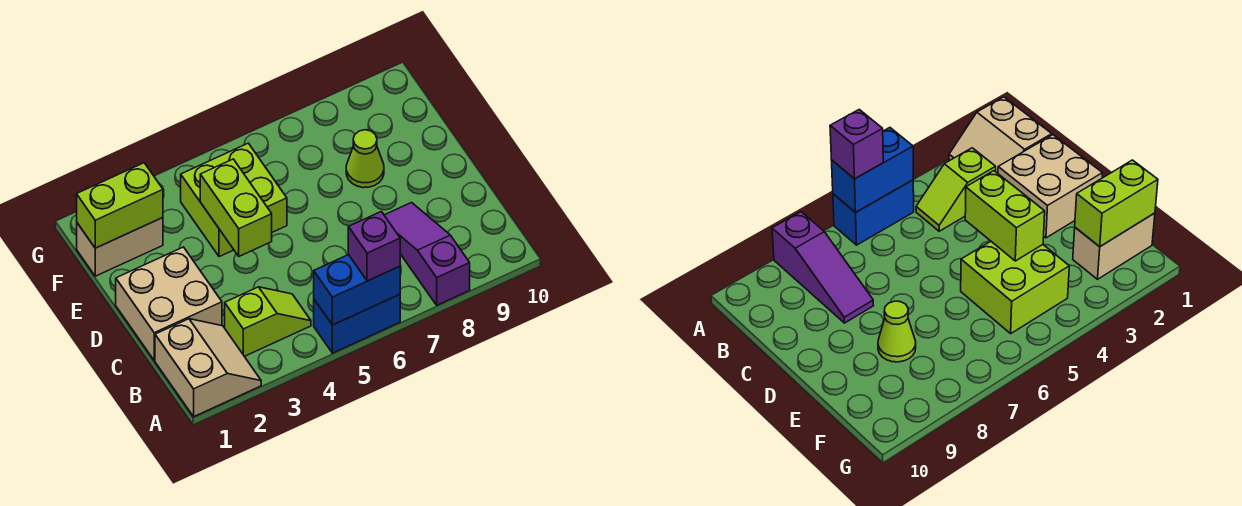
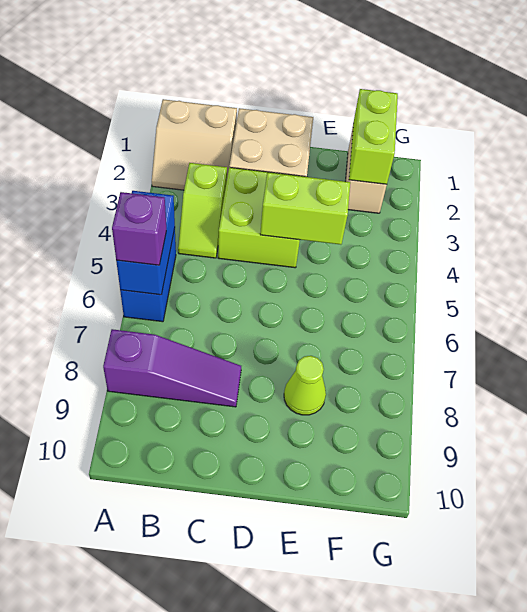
lime brick E4:F5 level 1 -> lime brick C3:D4 level 1

